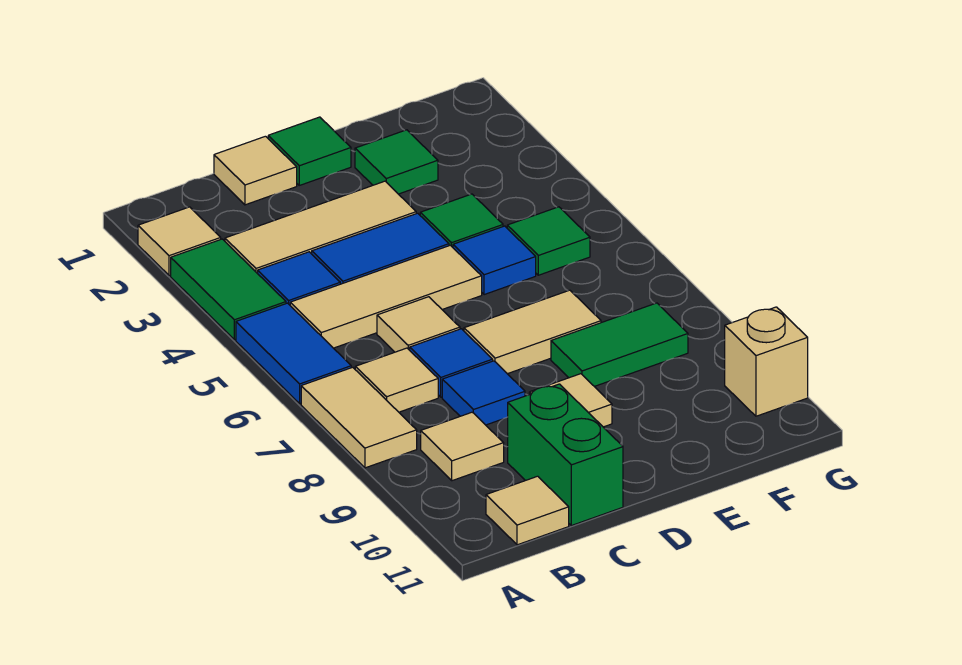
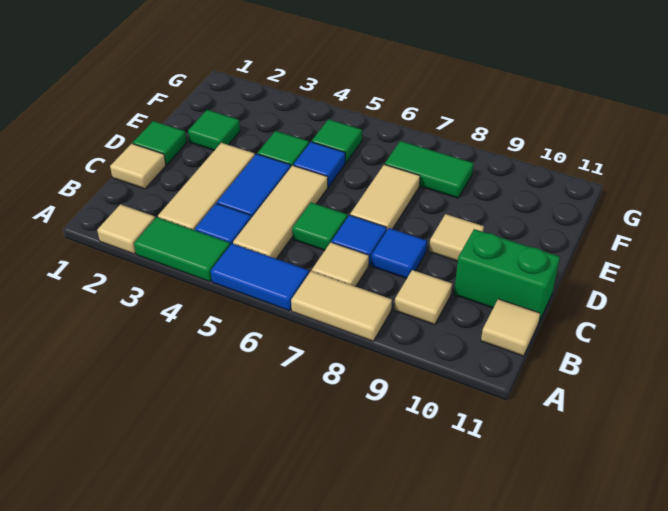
tan tile C6 level 1 -> green tile C6 level 1
green tile E8:F8 level 1 -> green tile F7:F8 level 1
tan brick G10 level 1 -> none

